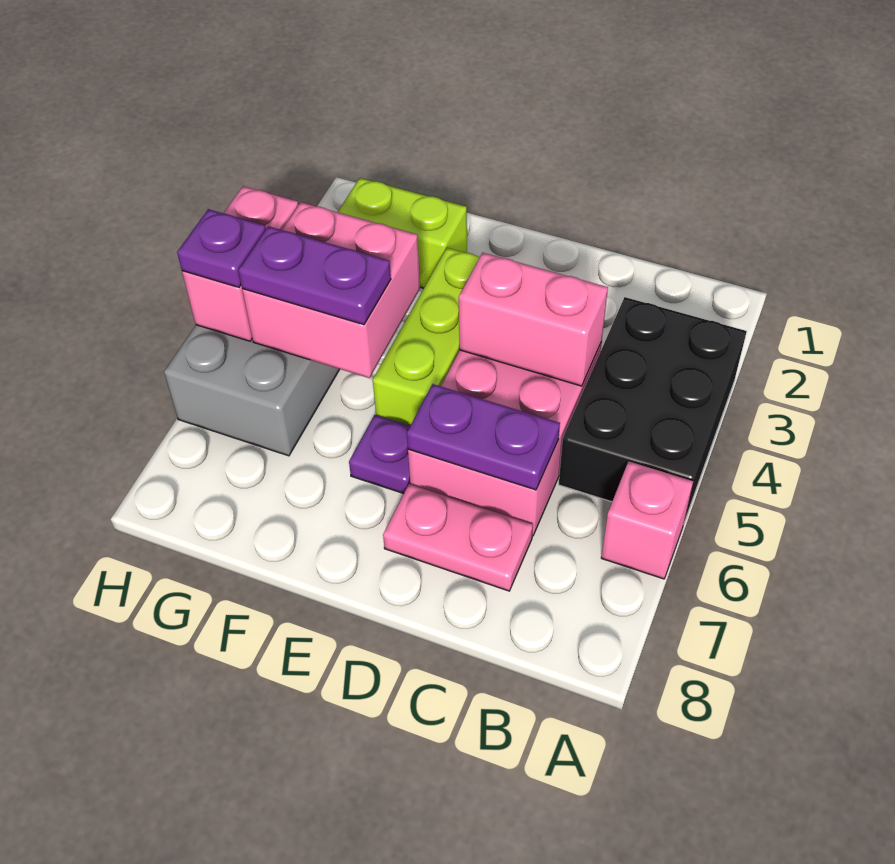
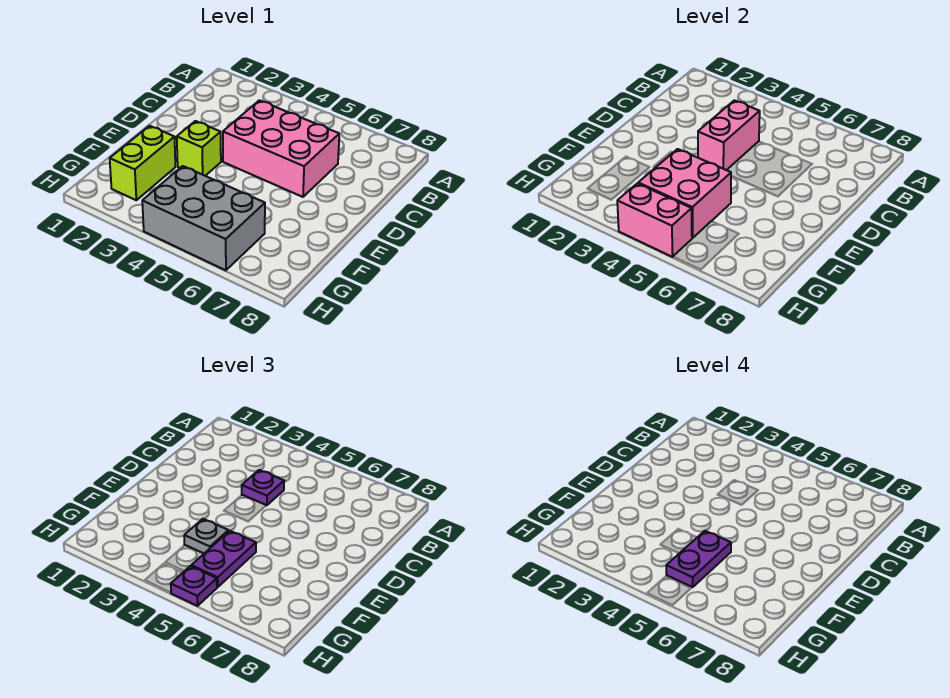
black brick A3:B5 level 1 -> none
pink brick A6 level 1 -> none
purple plate C6:D6 level 2 -> purple plate F5:G5 level 4
pink plate C7:D7 level 1 -> none
lime brick E3:E5 level 1 -> lime brick E3 level 1
purple plate E6 level 1 -> purple plate C4 level 3
none -> grey plate F4 level 3

